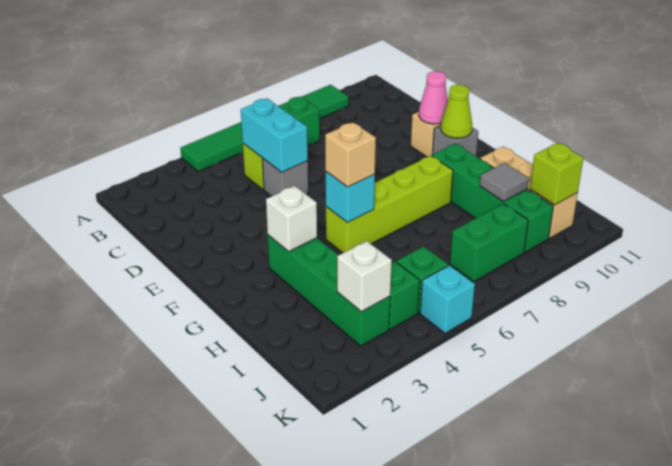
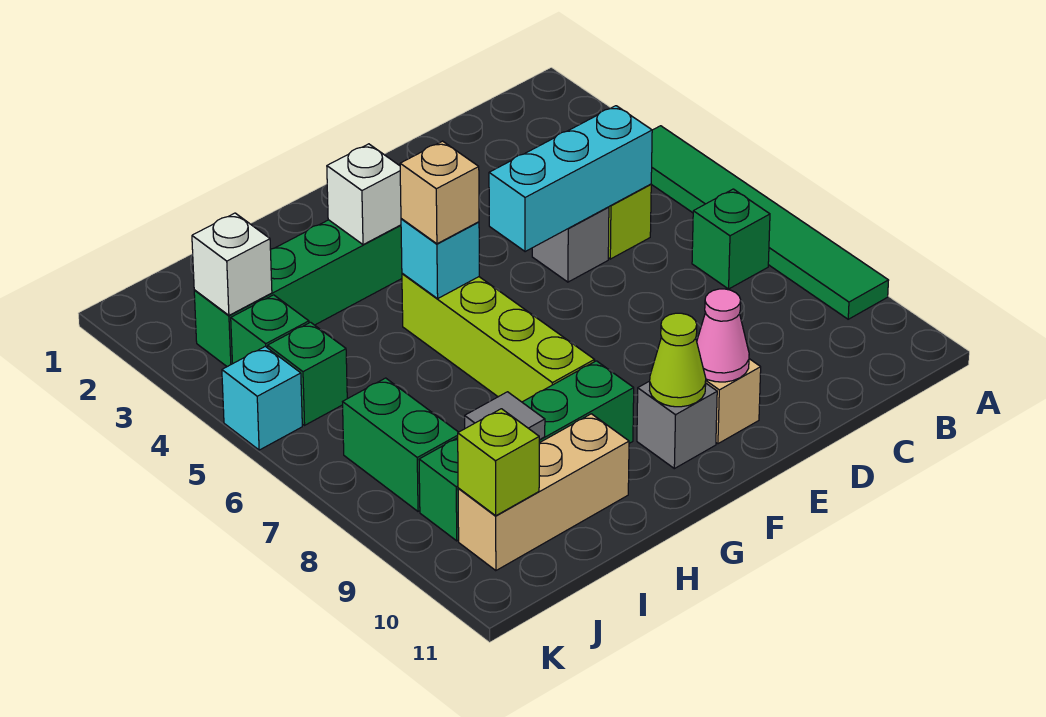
cyan brick C5:D5 level 2 -> cyan brick C5:E5 level 2

